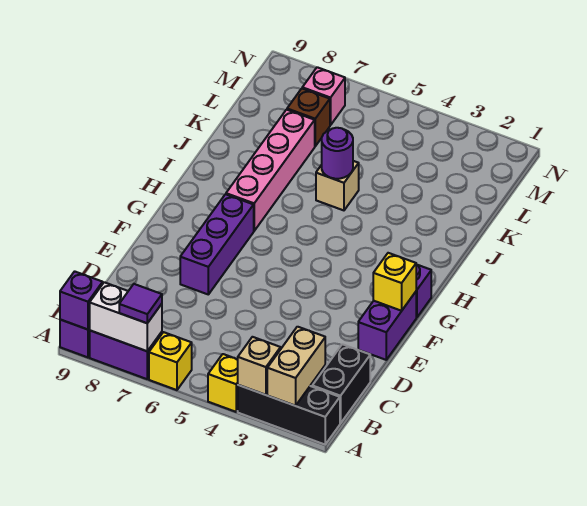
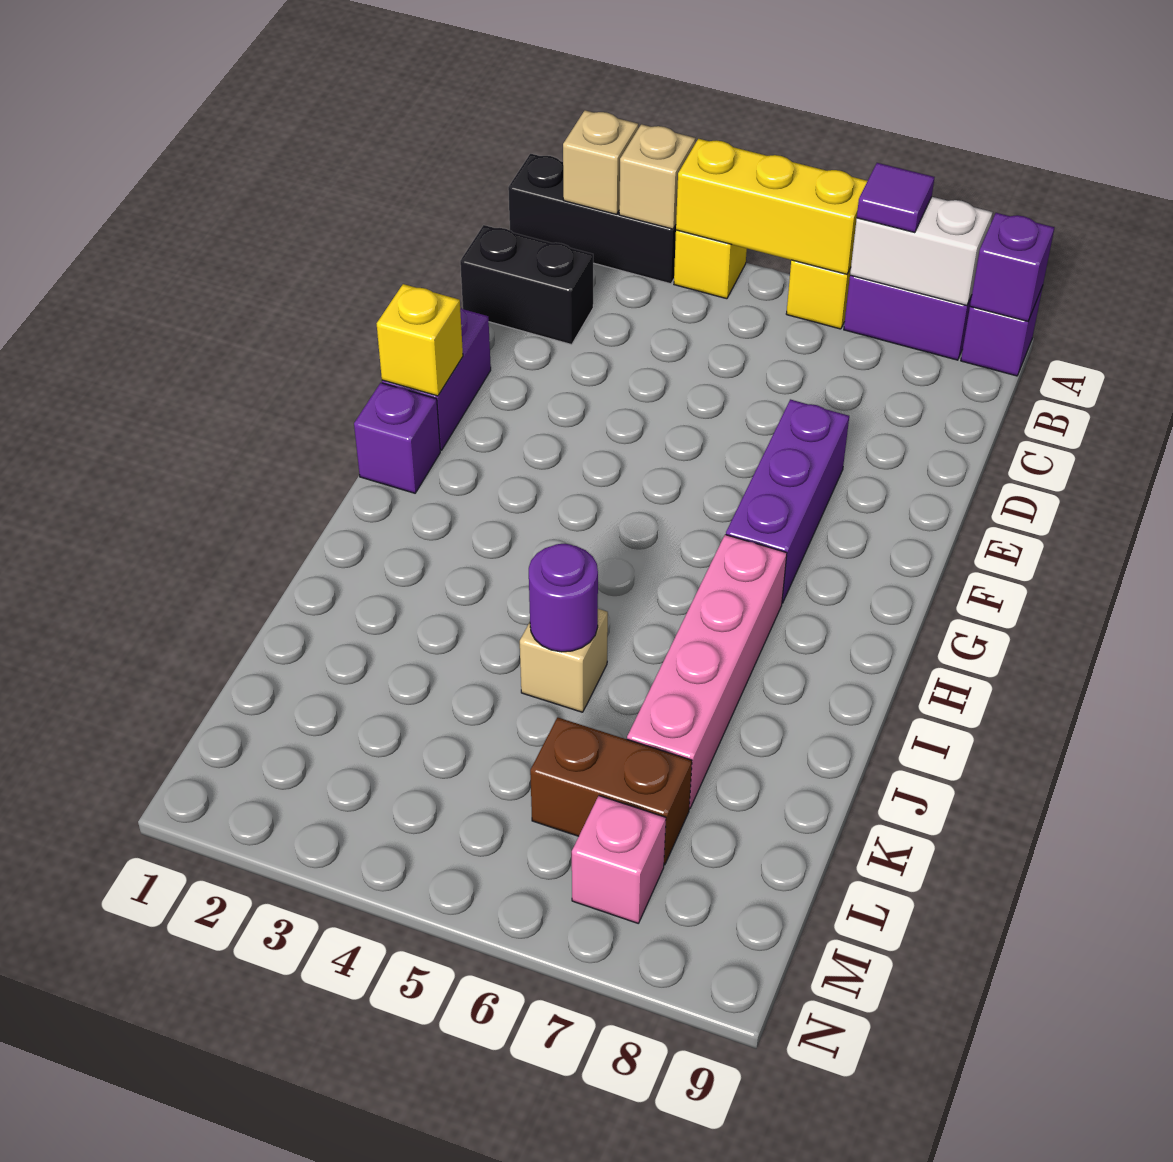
tan brick A2:B2 level 2 -> tan brick A2 level 2
none -> yellow brick A4:A6 level 2
black brick B1:C1 level 1 -> black brick C1:C2 level 1
brown brick L7 level 1 -> brown brick L6:L7 level 1

